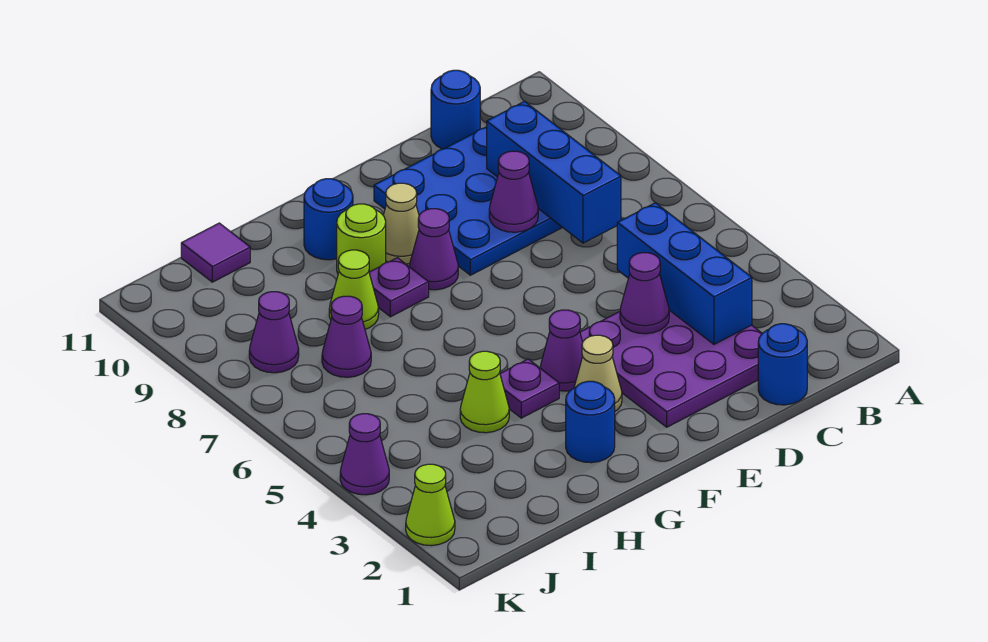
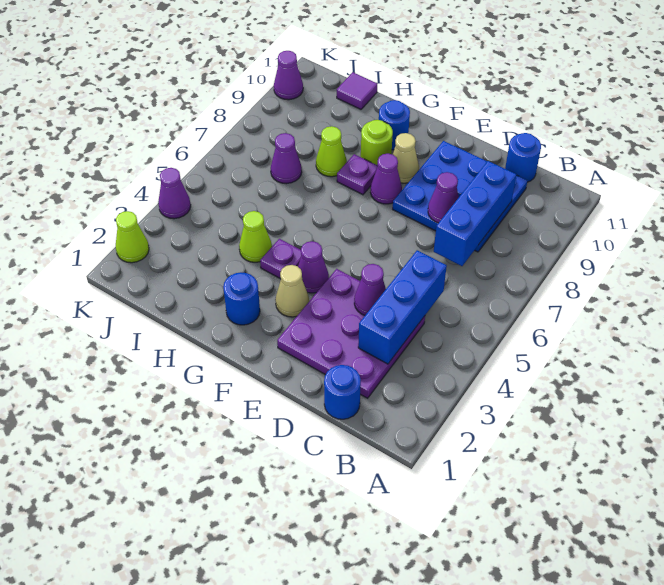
purple cone J8 level 1 -> purple cone K10 level 1

